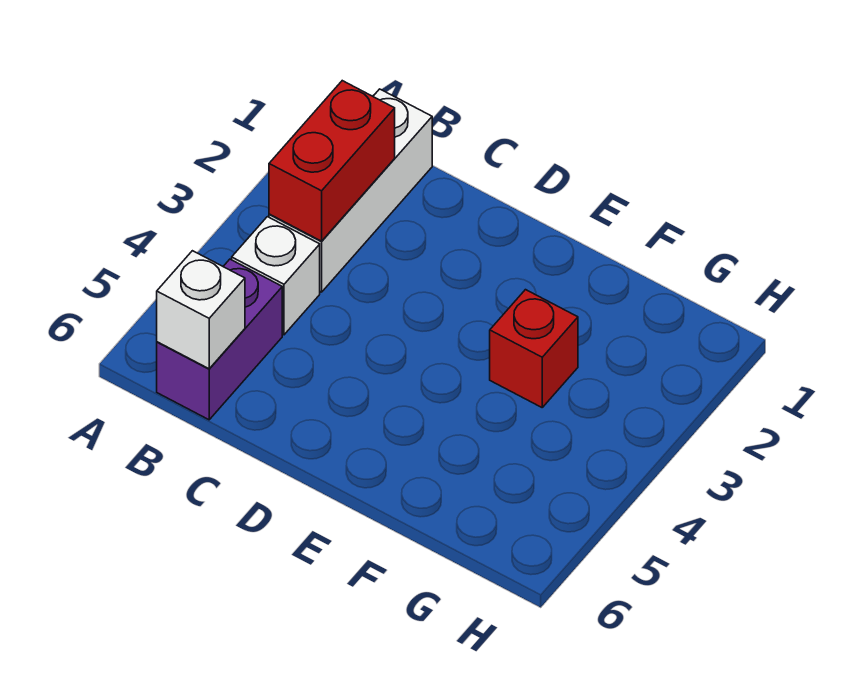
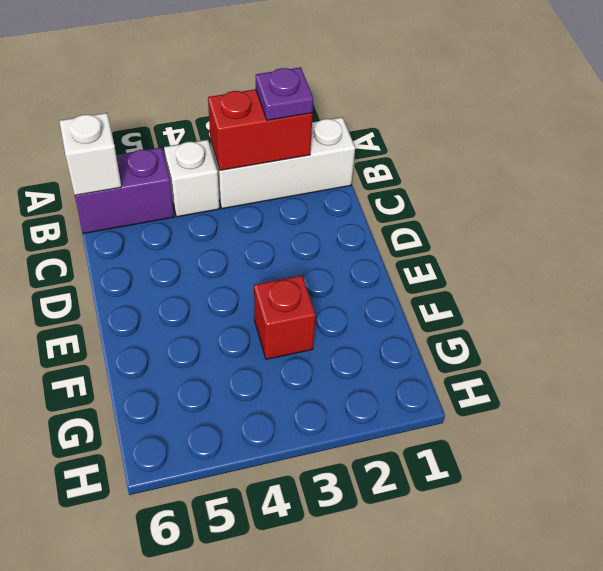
none -> purple plate B2 level 3

